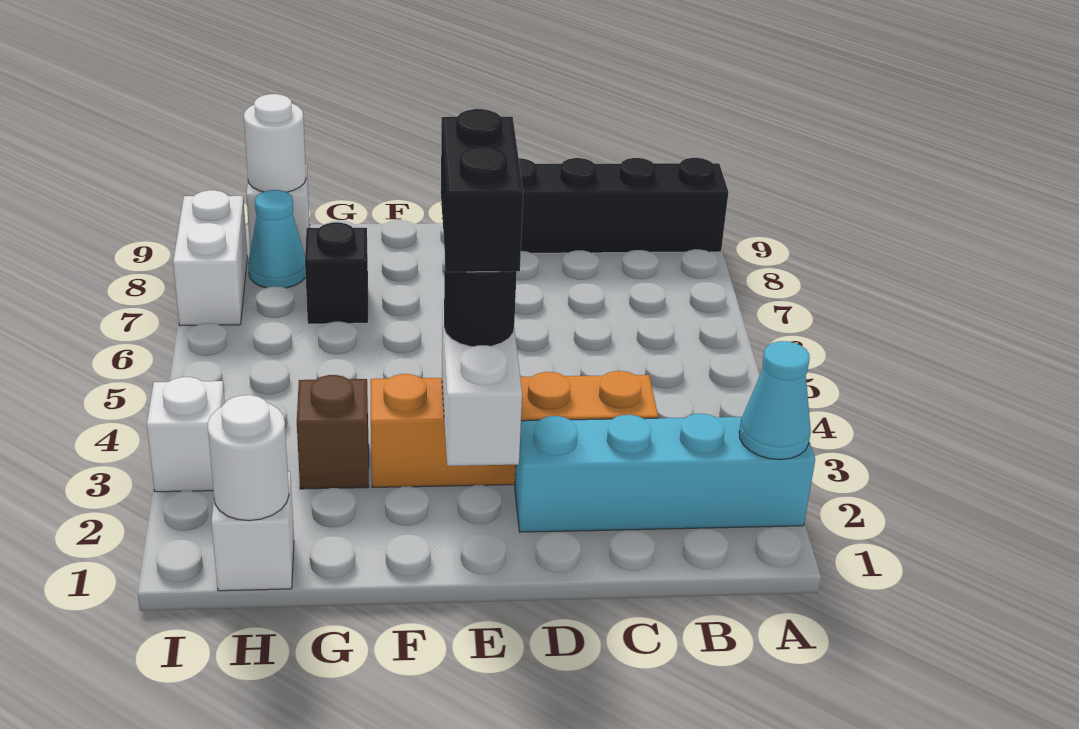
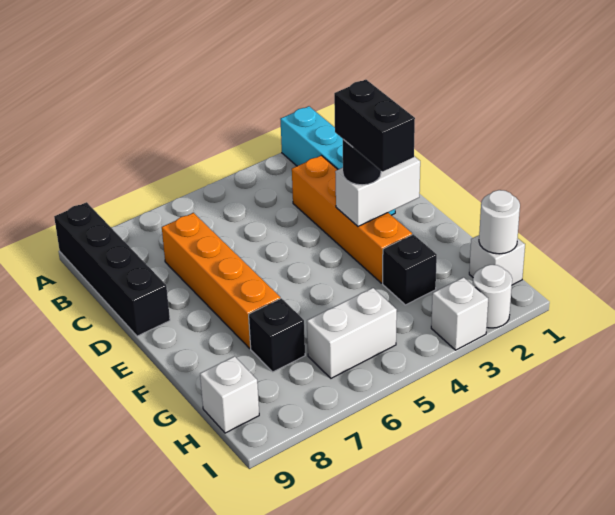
cyan cone A2 level 2 -> none
none -> orange brick C7:F7 level 1
black brick E3:E4 level 4 -> black brick E3:F3 level 4
brown brick G3 level 1 -> black brick G3 level 1
cyan cone H8 level 1 -> none
white round brick H9 level 2 -> white round brick I2 level 1
white brick I7:I8 level 1 -> white brick H5:H6 level 1

